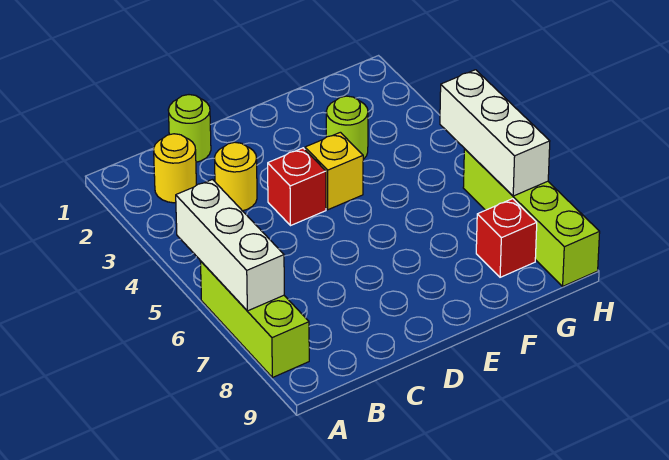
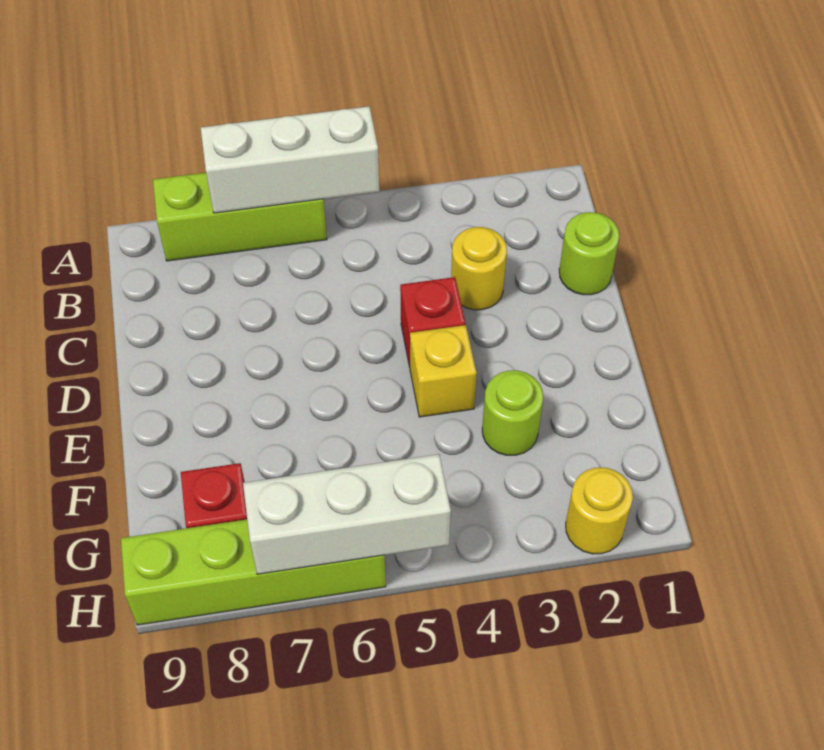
yellow round brick B2 level 1 -> yellow round brick H2 level 1

